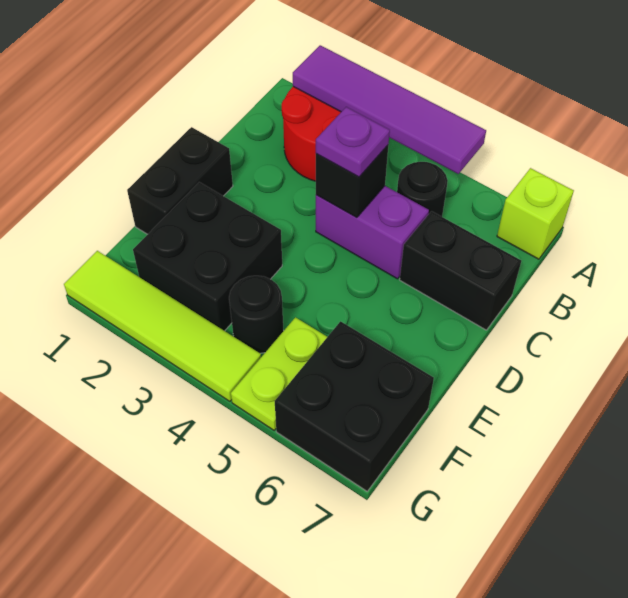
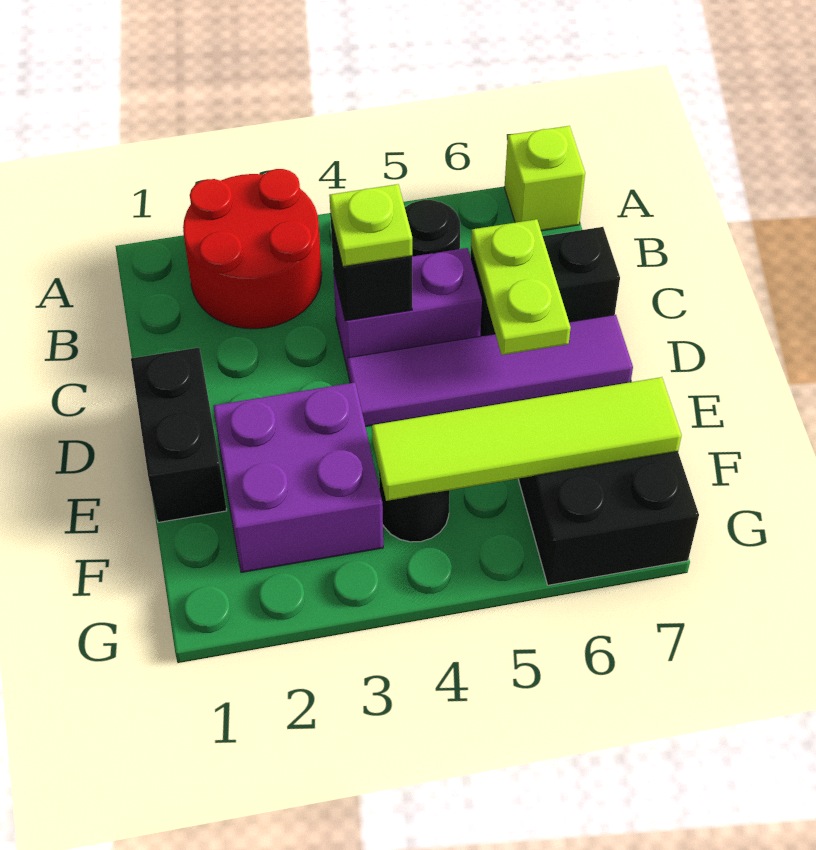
purple tile A2:A5 level 2 -> purple tile D4:D7 level 1
purple plate C4 level 3 -> lime plate C4 level 3
black brick E2:F3 level 1 -> purple brick E2:F3 level 1
lime plate F5:G5 level 1 -> lime plate C6:D6 level 2
lime tile G1:G4 level 1 -> lime tile F4:F7 level 2

